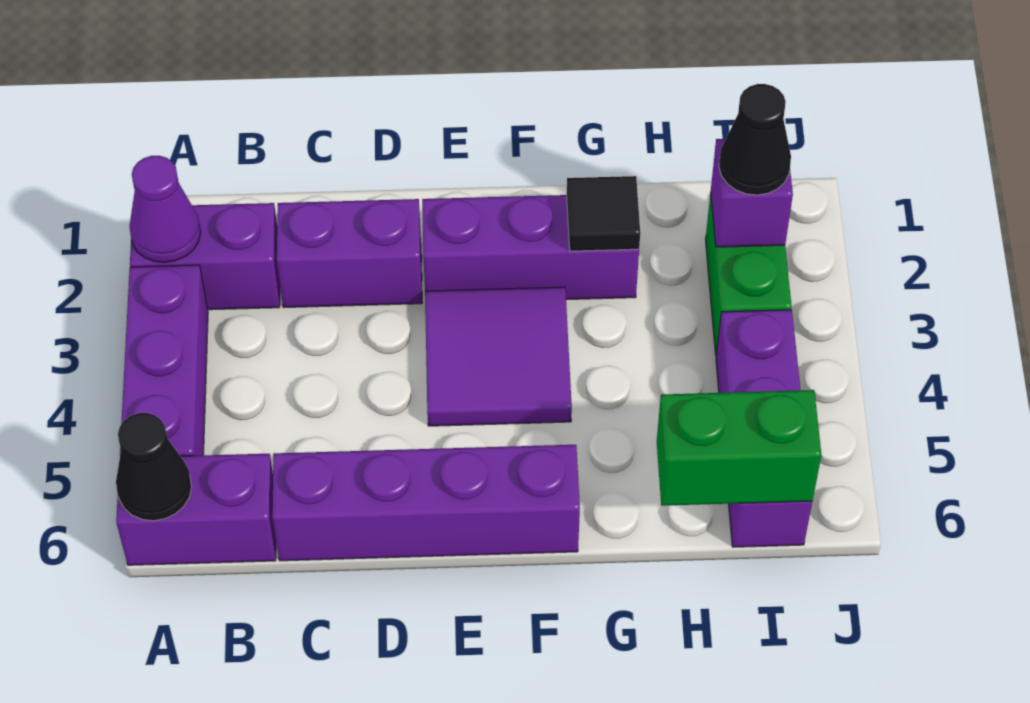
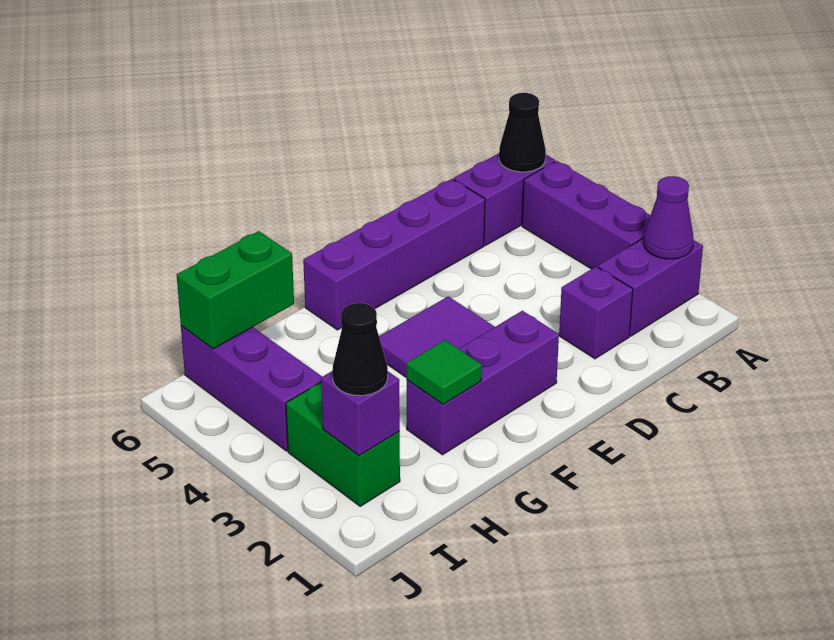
purple brick C2:D2 level 1 -> purple brick C2 level 1
black tile G2 level 2 -> green tile G2 level 2

